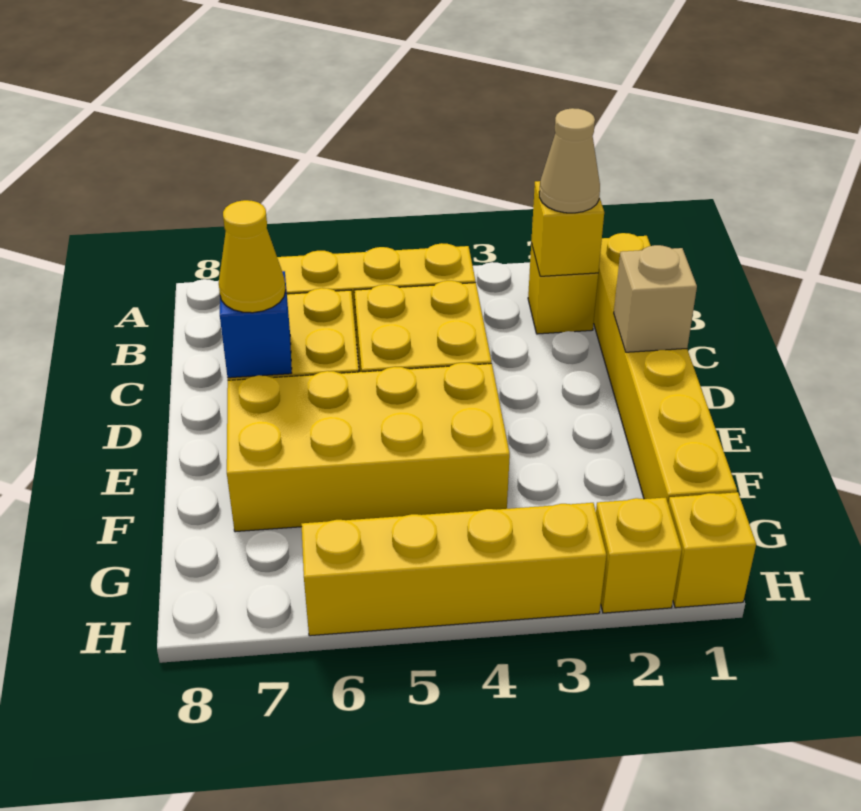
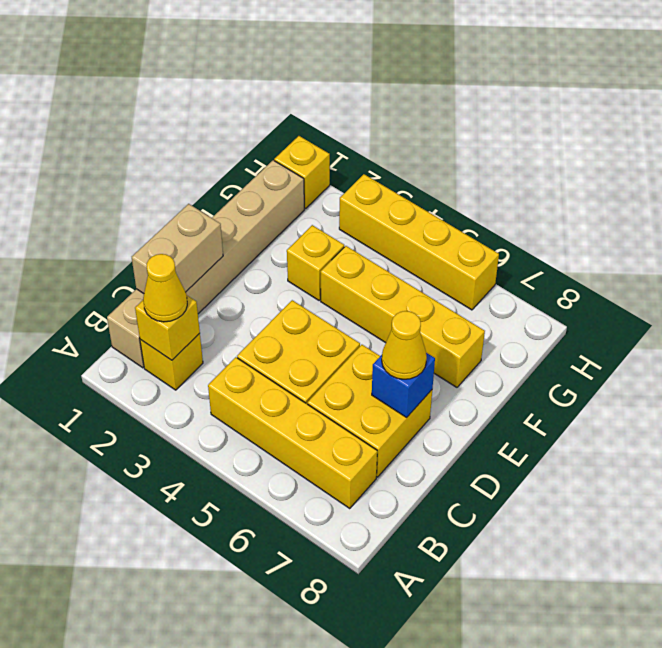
yellow brick B1:G1 level 1 -> tan brick B1:G1 level 1
tan cone B2 level 3 -> yellow cone B2 level 3
tan brick D1 level 2 -> tan brick C1:D1 level 2
yellow brick E4:F7 level 1 -> yellow brick F4:F7 level 1
yellow brick H2 level 1 -> yellow brick F3 level 1

